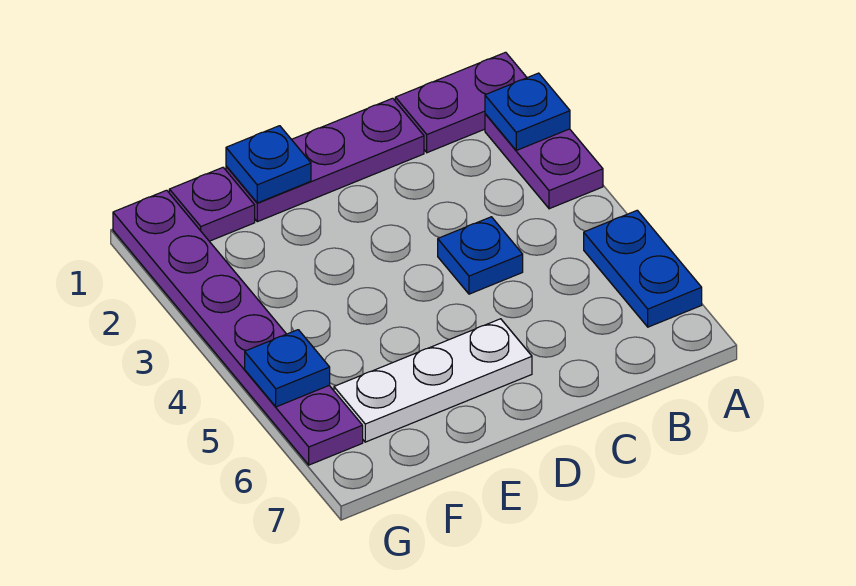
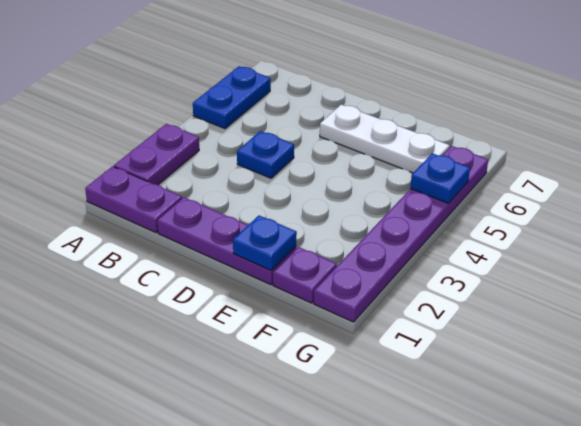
blue plate A2 level 2 -> none

